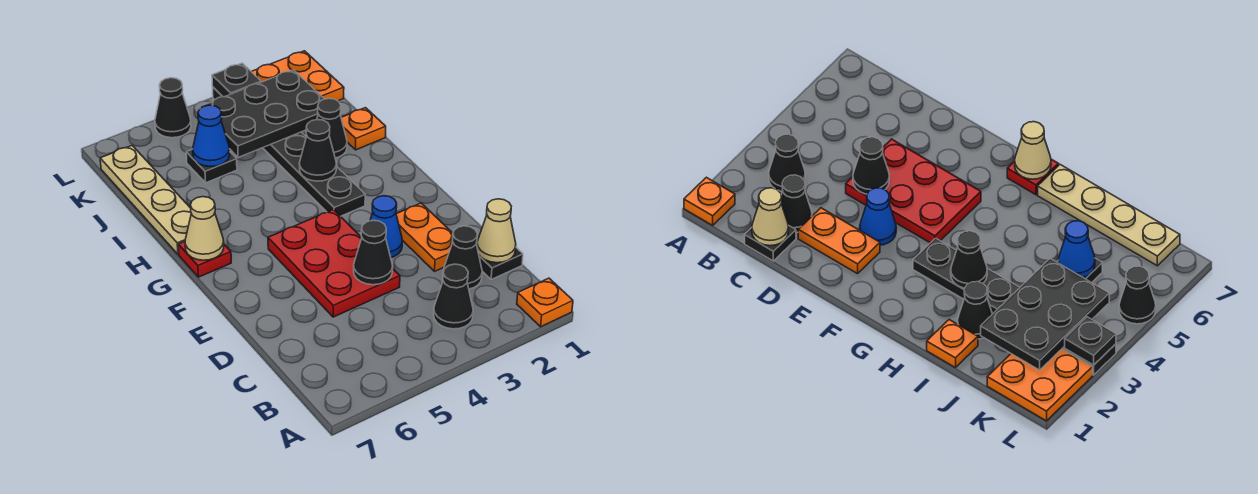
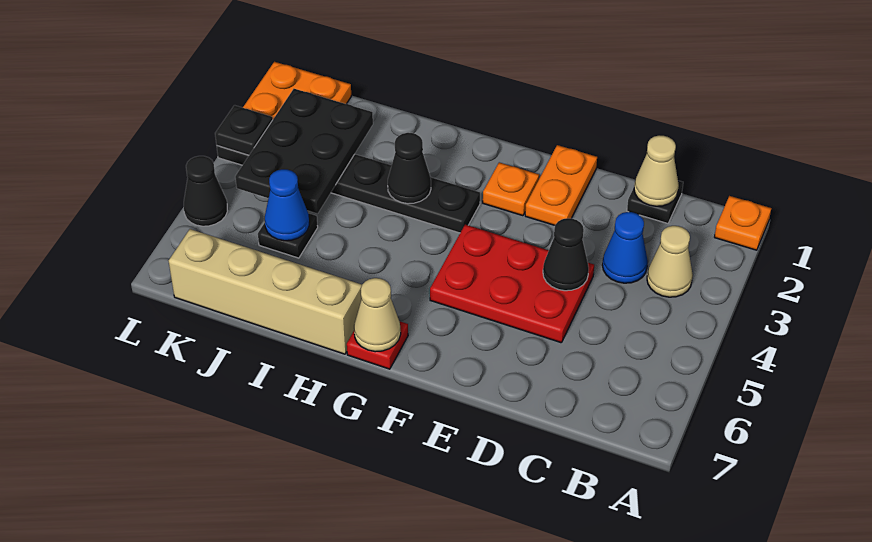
black cone B3 level 1 -> tan cone B3 level 1
black cone C2 level 1 -> none
orange plate D2:E2 level 1 -> orange plate E1:E2 level 1
blue cone E3 level 1 -> blue cone C3 level 1
tan plate H7:K7 level 1 -> tan brick H7:K7 level 1
orange plate I1 level 1 -> orange plate F2 level 1
black cone I2 level 1 -> none

